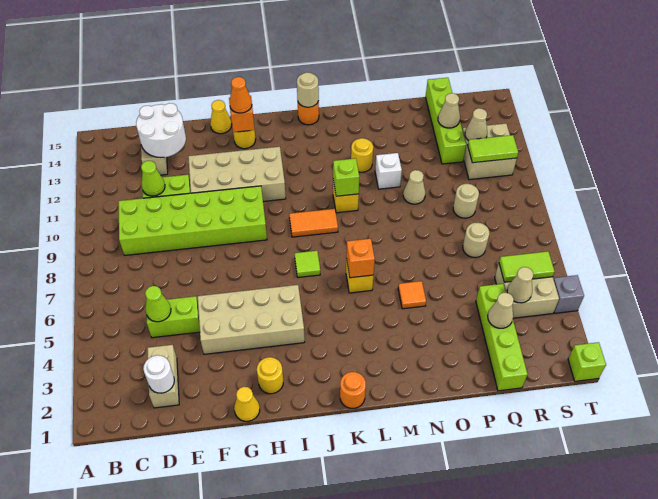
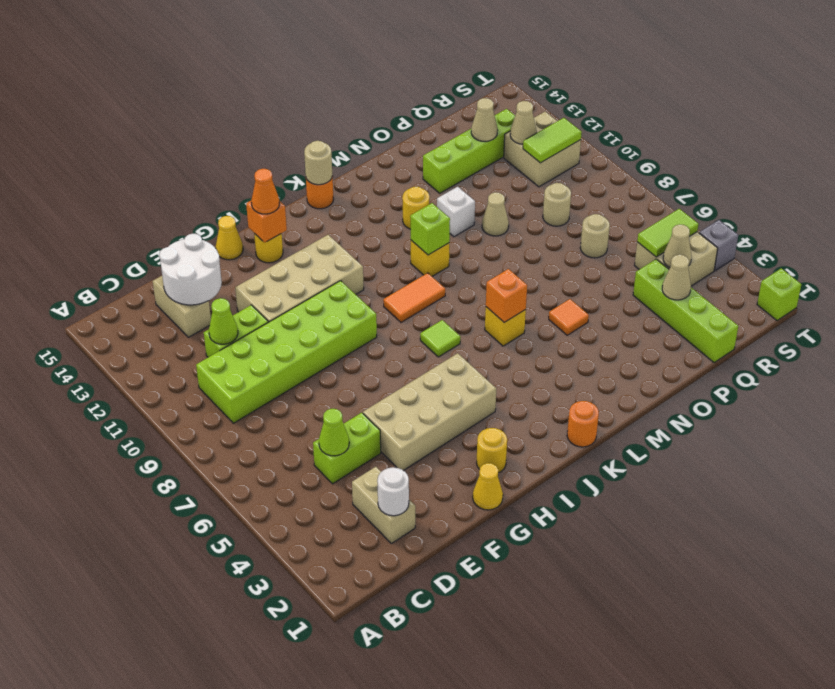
lime brick Q12:Q15 level 1 -> lime brick O13:R13 level 1

